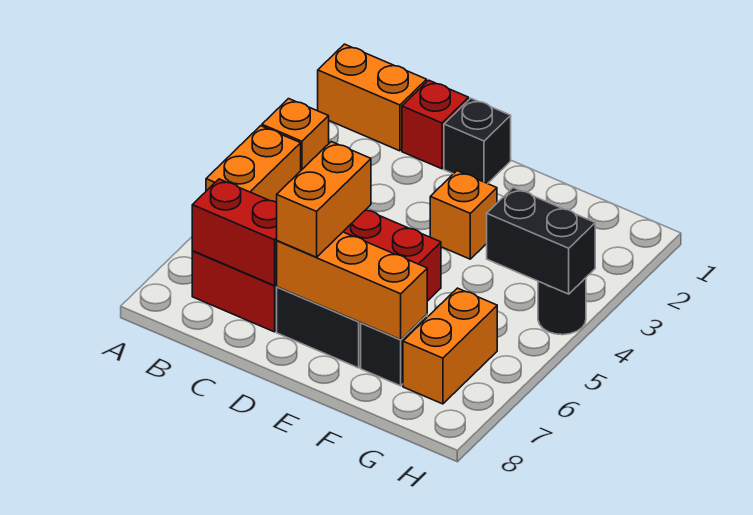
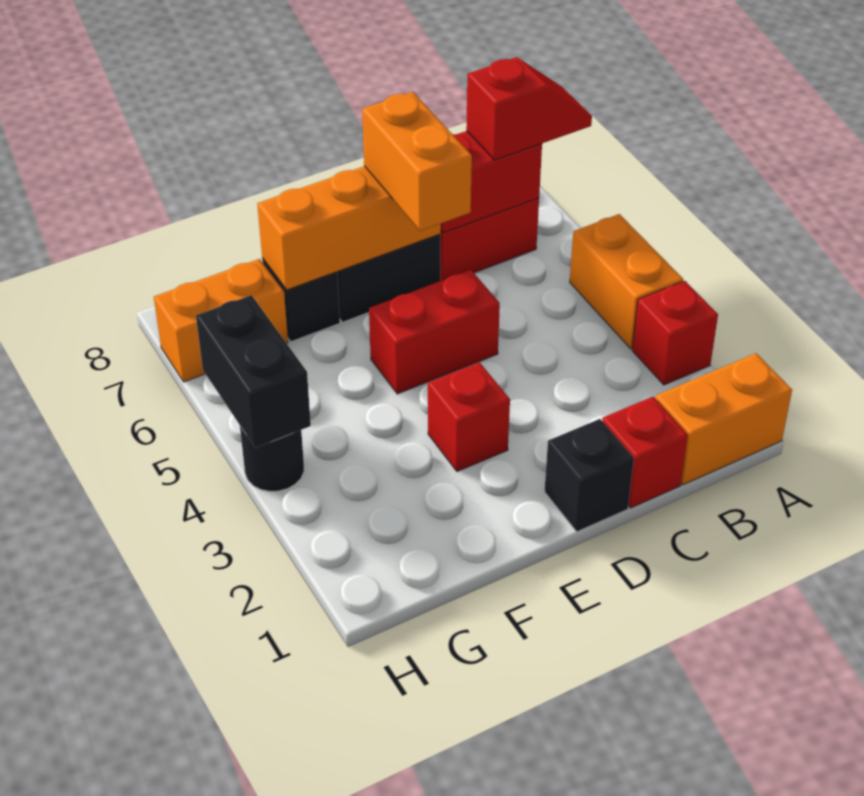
orange brick A3 level 1 -> red brick A3 level 1
none -> red slope A7:B7 level 3 top B
orange brick E3 level 1 -> red brick E3 level 1
black brick G4:H4 level 2 -> black brick H4:H5 level 2
orange brick G6:G7 level 1 -> orange brick G7:H7 level 1

